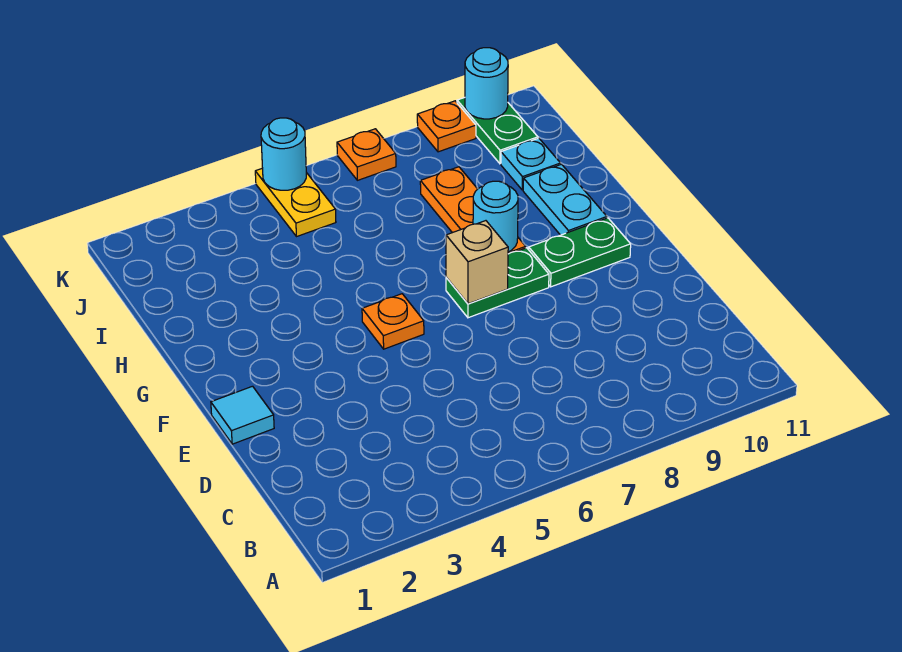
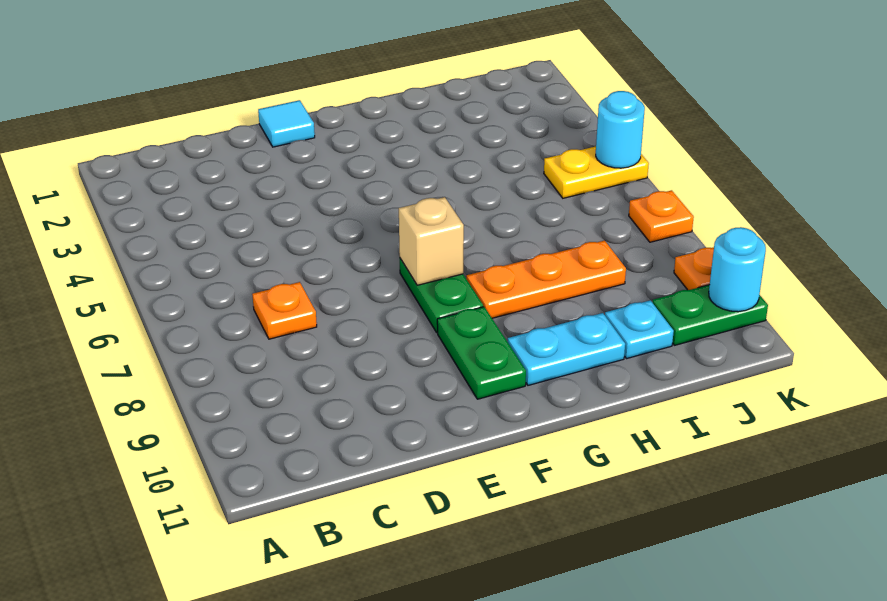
orange plate F5 level 1 -> orange plate C7 level 1
cyan round brick G8 level 2 -> none

